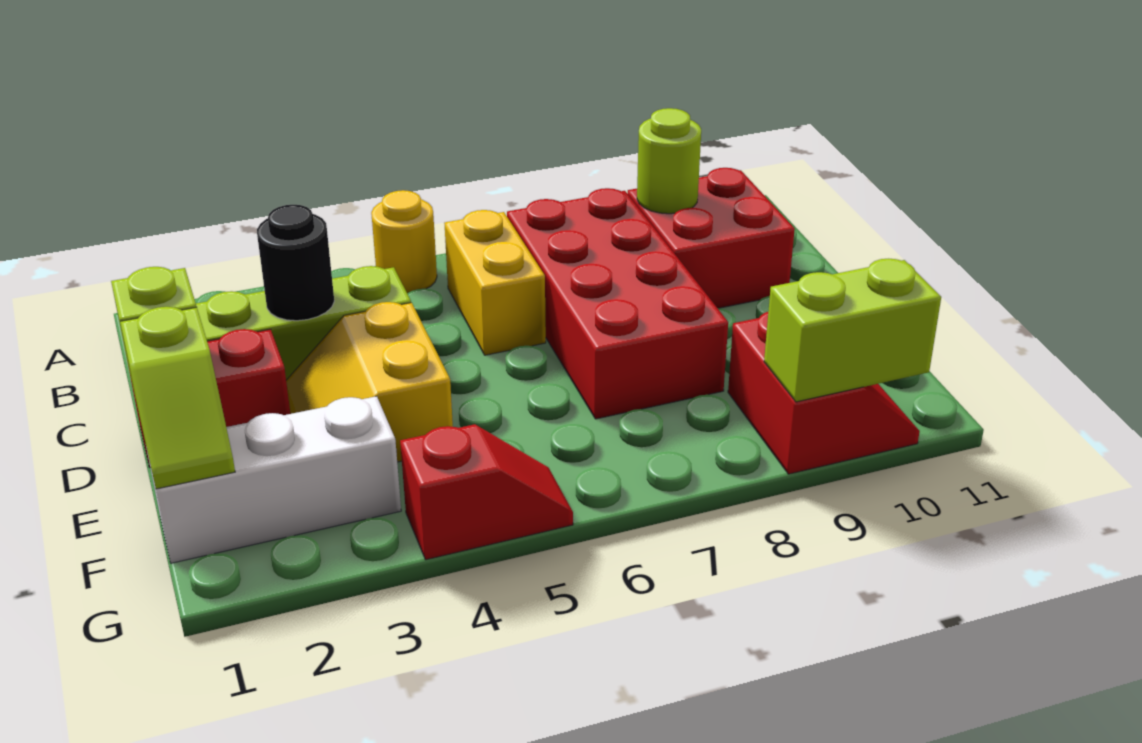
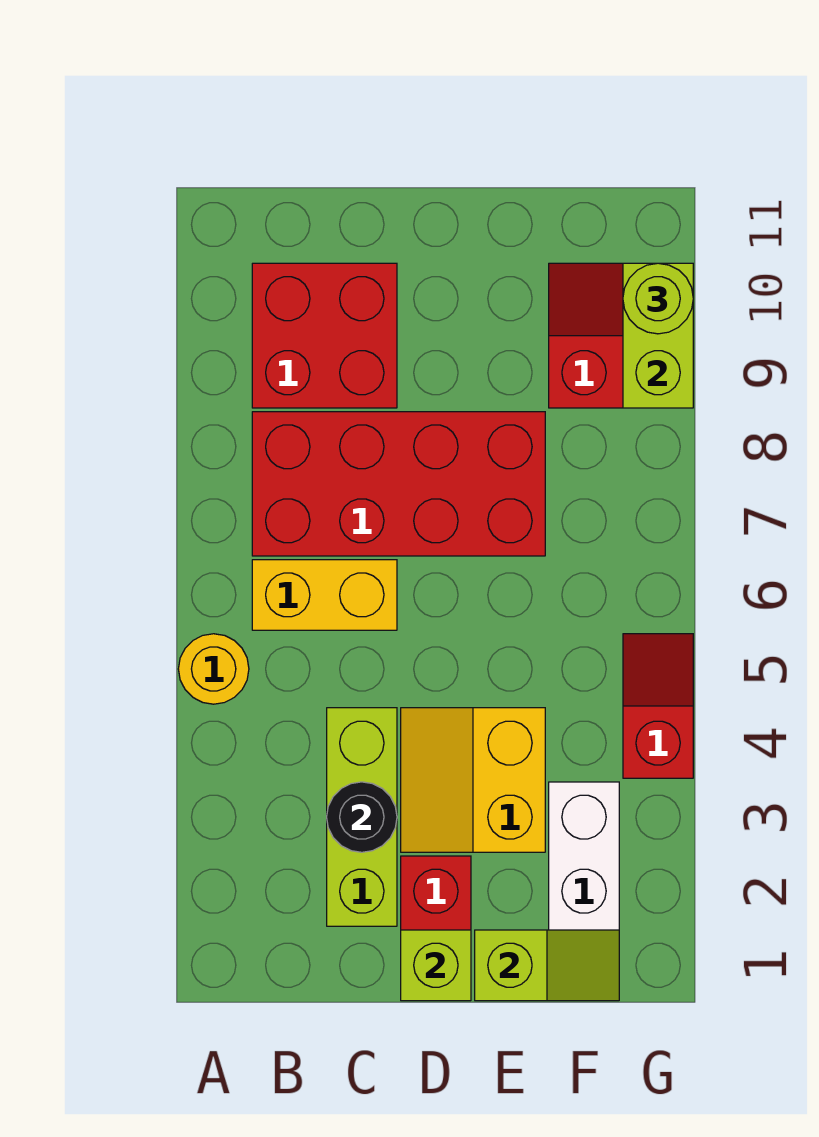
lime round brick B9 level 2 -> lime round brick G10 level 3
yellow slope D3:E4 level 1 top 4 -> yellow slope D3:E4 level 1 top E

